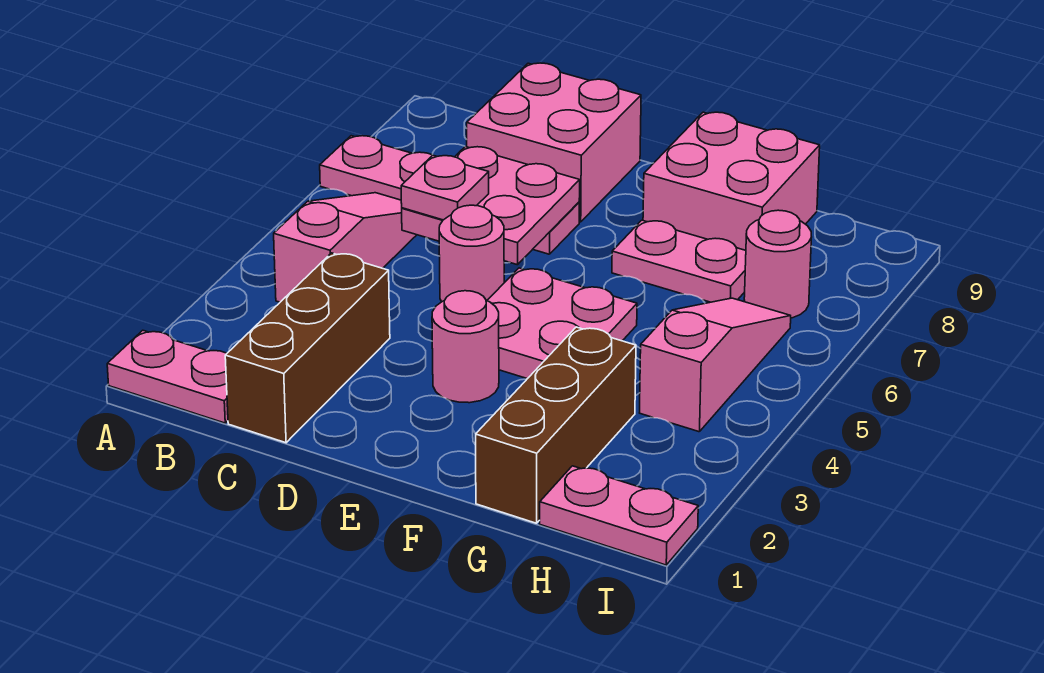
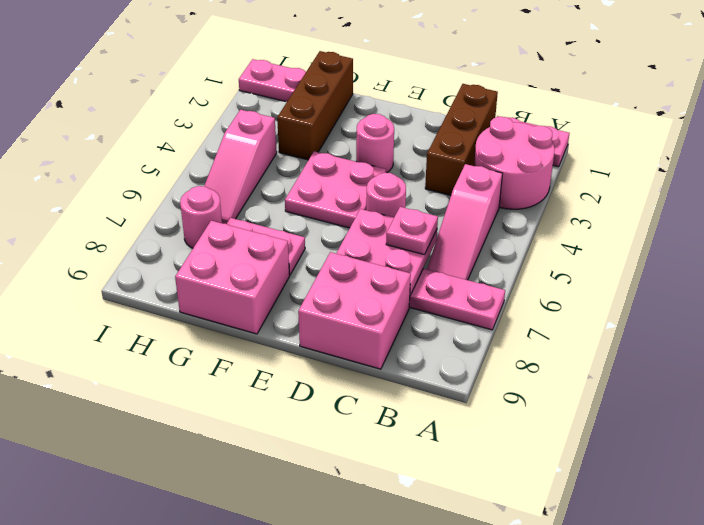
none -> pink round brick A2:B3 level 1

